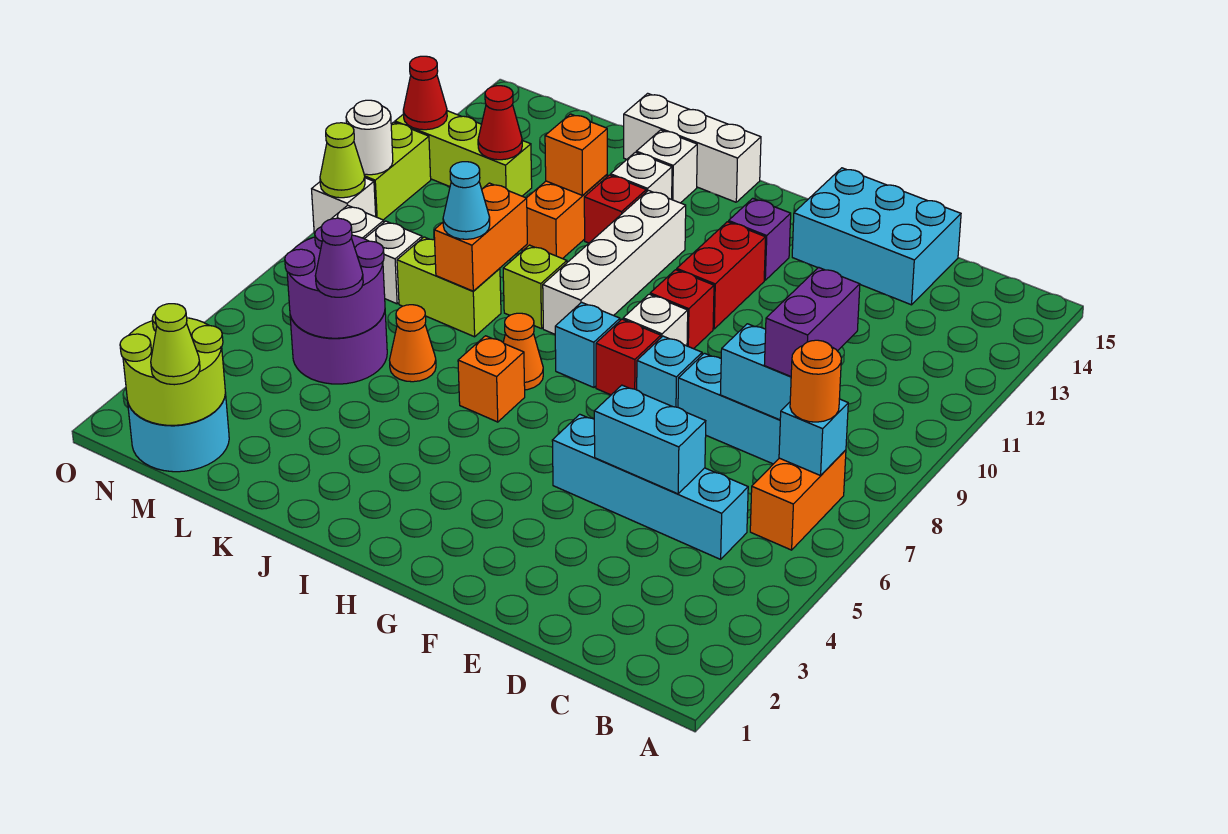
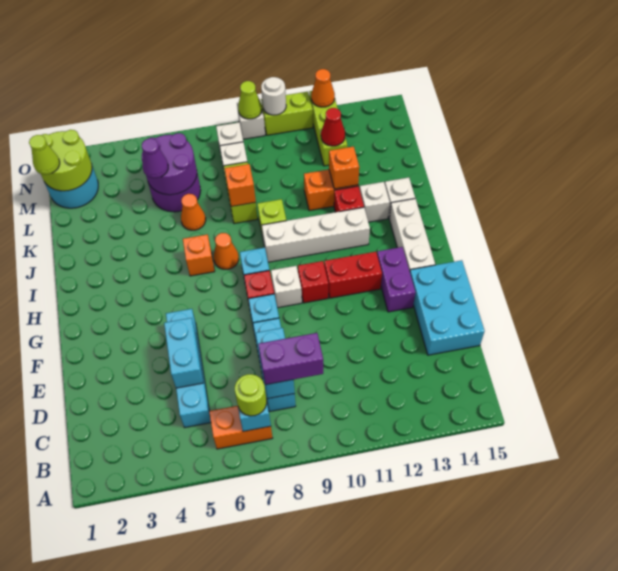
orange round brick B7 level 3 -> lime round brick B7 level 3
purple brick G13 level 1 -> purple brick F13:G13 level 1
white brick I15:K15 level 1 -> white brick G14:I14 level 1
orange brick K8:K9 level 2 -> orange brick K8 level 2
cyan cone K8 level 3 -> none
red cone O12 level 2 -> orange cone O12 level 2

